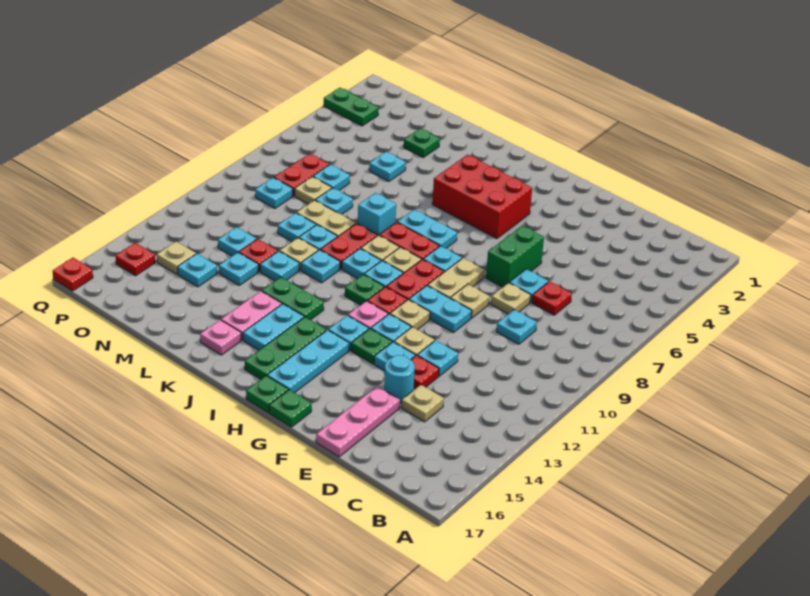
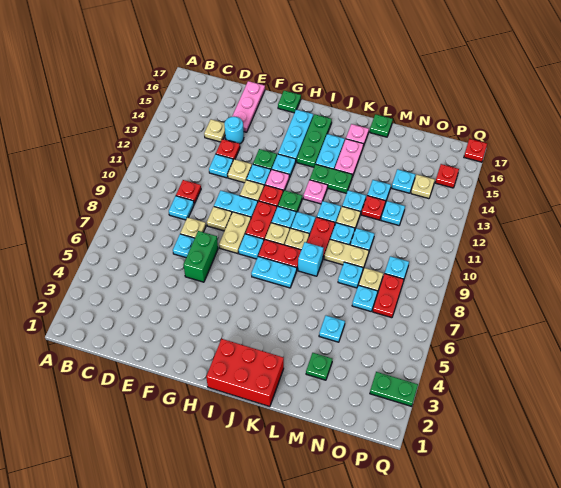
red plate D7 level 1 -> red plate D10 level 1
cyan plate F13 level 1 -> none
red brick H4:J5 level 1 -> red brick I1:K2 level 1
green plate H17 level 1 -> green plate L17 level 1
none -> pink plate J12 level 1

